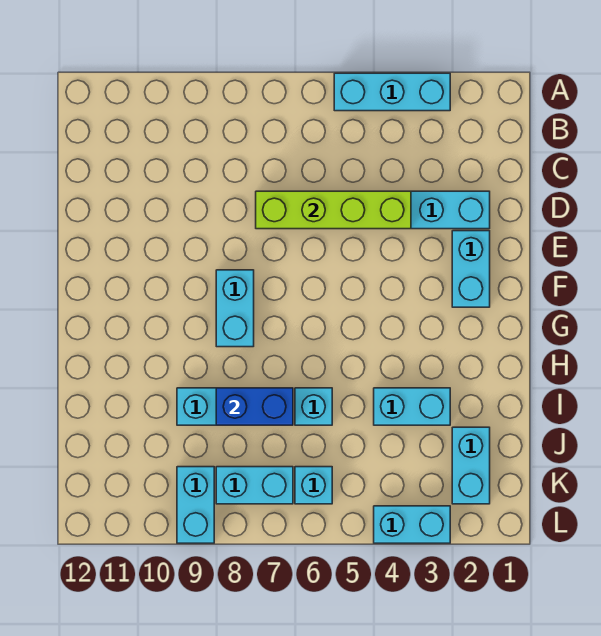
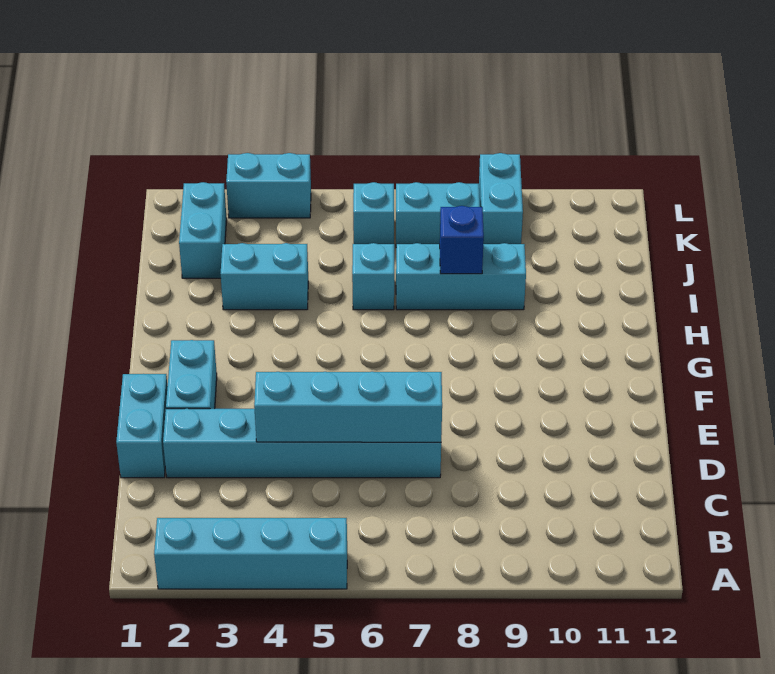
cyan brick A3:A5 level 1 -> cyan brick A2:A5 level 1
lime brick D4:D7 level 2 -> cyan brick D4:D7 level 2
cyan brick F8:G8 level 1 -> cyan brick D1:E1 level 1
blue brick I7:I8 level 2 -> blue brick I8 level 2

